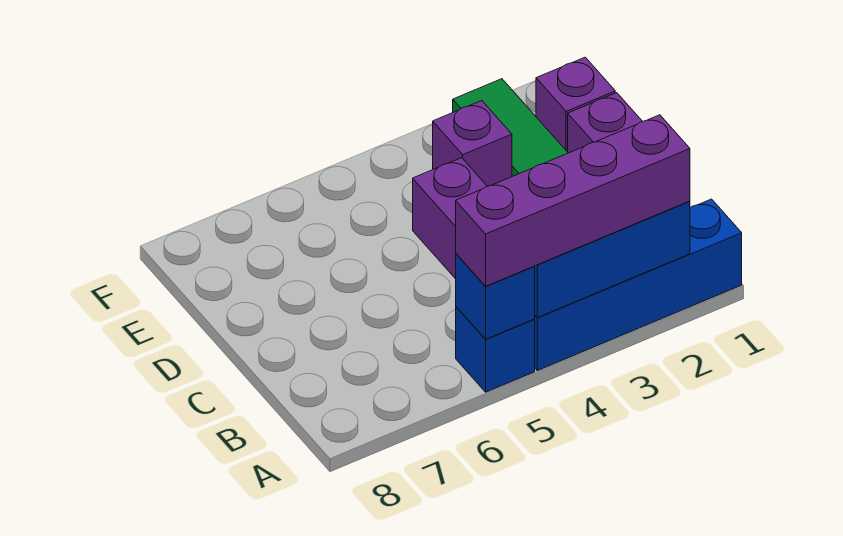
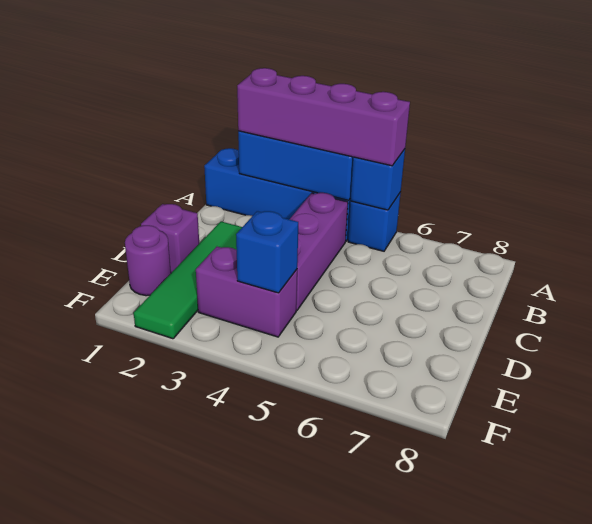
purple brick E1 level 1 -> purple round brick E1 level 1
purple brick E3 level 1 -> purple brick E3:E4 level 1
none -> blue brick E4 level 2

